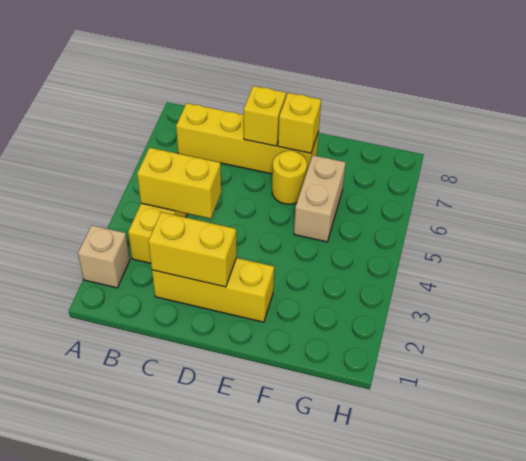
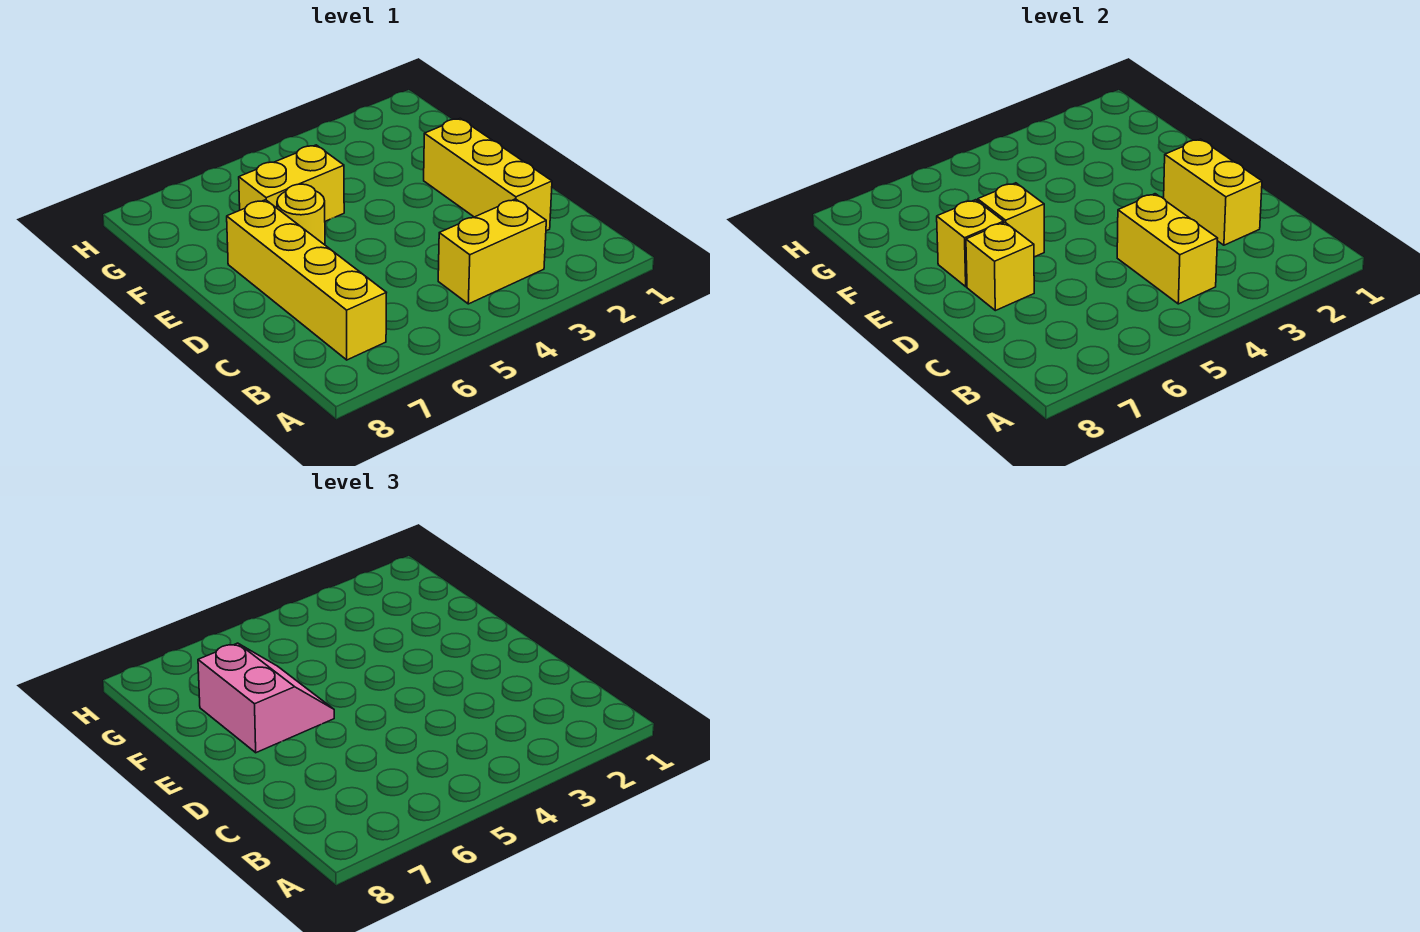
tan brick A2 level 1 -> none
none -> yellow brick E6 level 2
none -> pink slope E6:F7 level 3 top 7
tan brick F5:F6 level 1 -> yellow brick F5:F6 level 1

